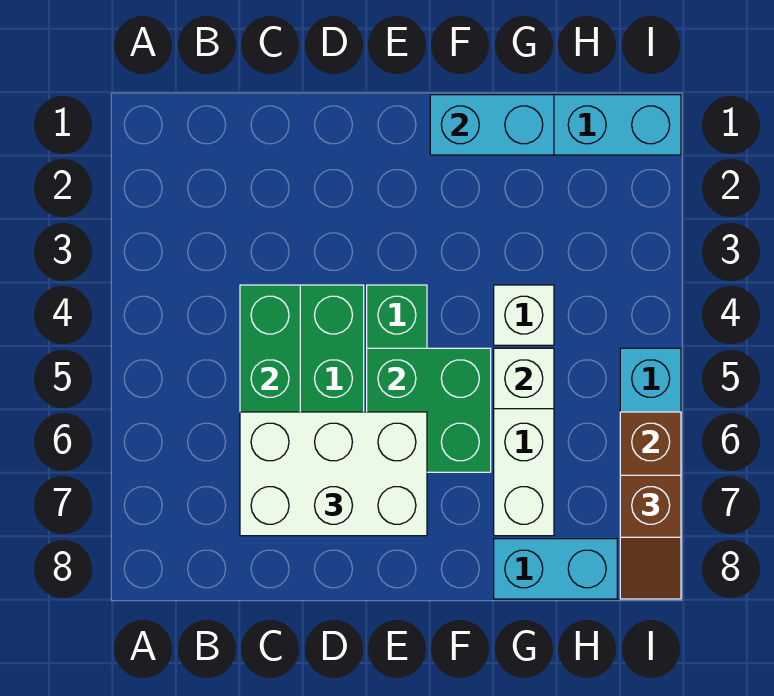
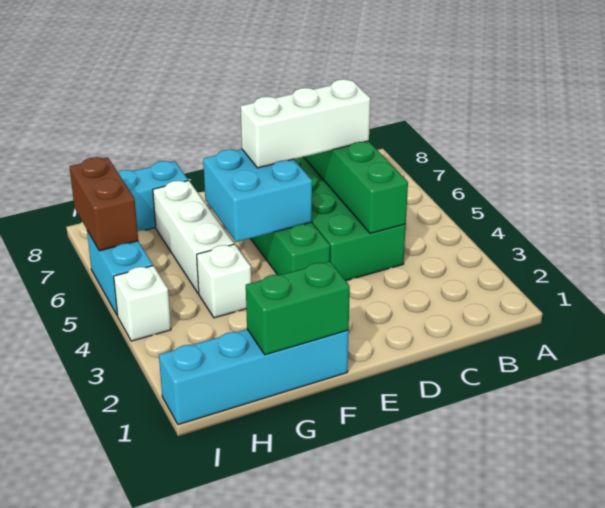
white brick C6:E7 level 3 -> white brick C6:E6 level 3
green brick E5:F6 level 2 -> cyan brick E5:F6 level 2
cyan brick F1:G1 level 2 -> green brick F1:G1 level 2
white brick G5 level 2 -> white brick I4 level 1
brown slope I7:I8 level 3 top 7 -> none

